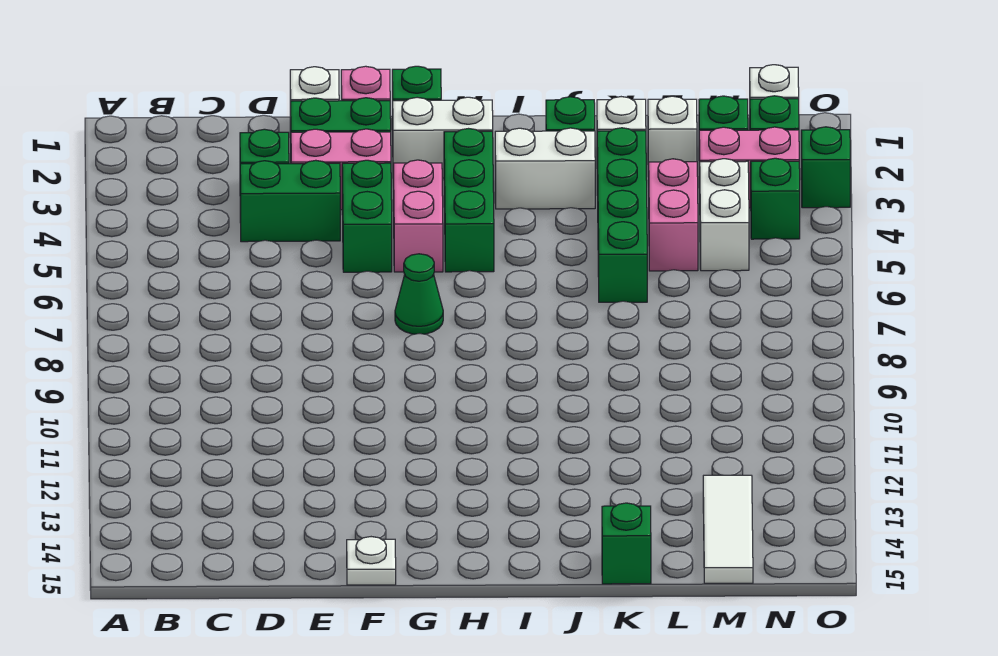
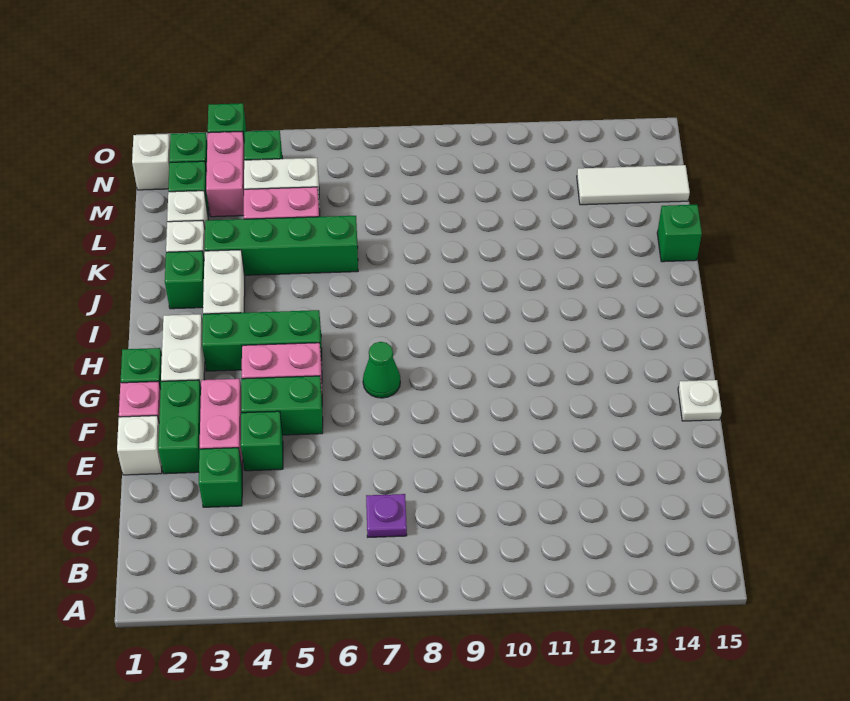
none -> purple plate C7 level 1
green brick D4:E4 level 1 -> green brick E4 level 1

